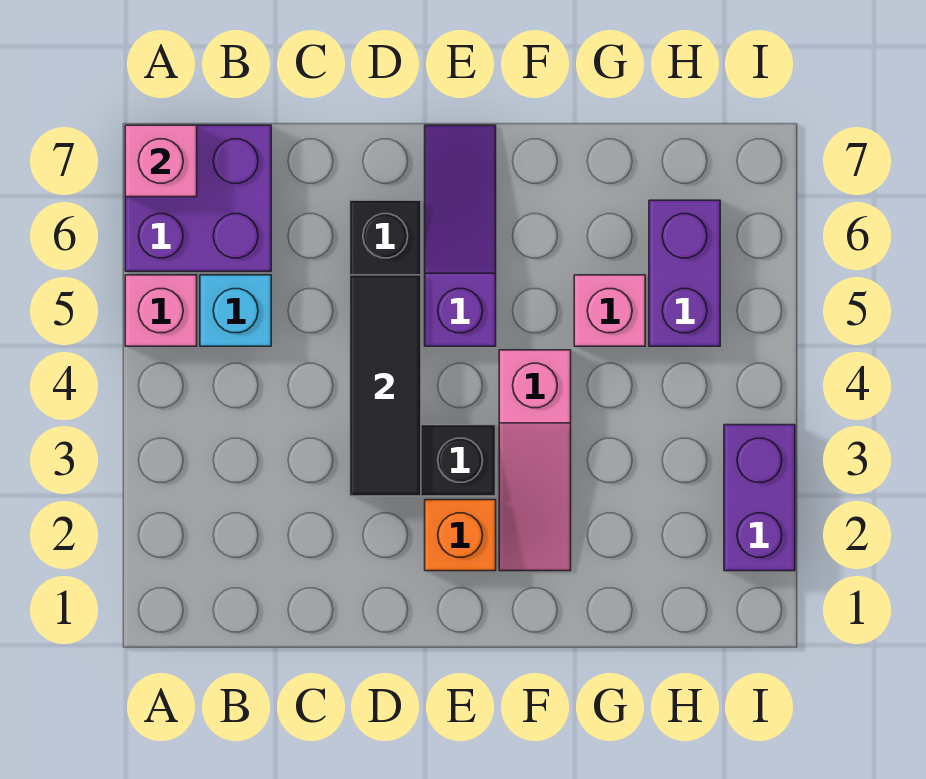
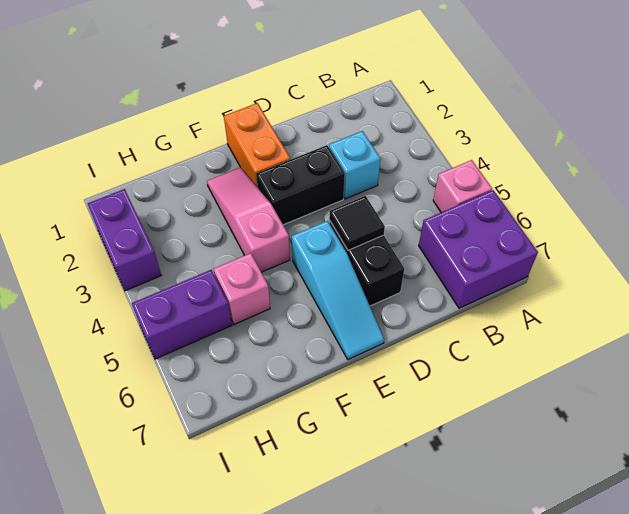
pink brick A7 level 2 -> none
cyan brick B5 level 1 -> cyan brick C3 level 1
black tile D3:D5 level 2 -> black tile D5 level 2
orange brick E2 level 1 -> orange brick E1:E2 level 1
purple slope E5:E7 level 1 top 5 -> cyan slope E5:E7 level 1 top 5
purple brick H5:H6 level 1 -> purple brick H5:I5 level 1

